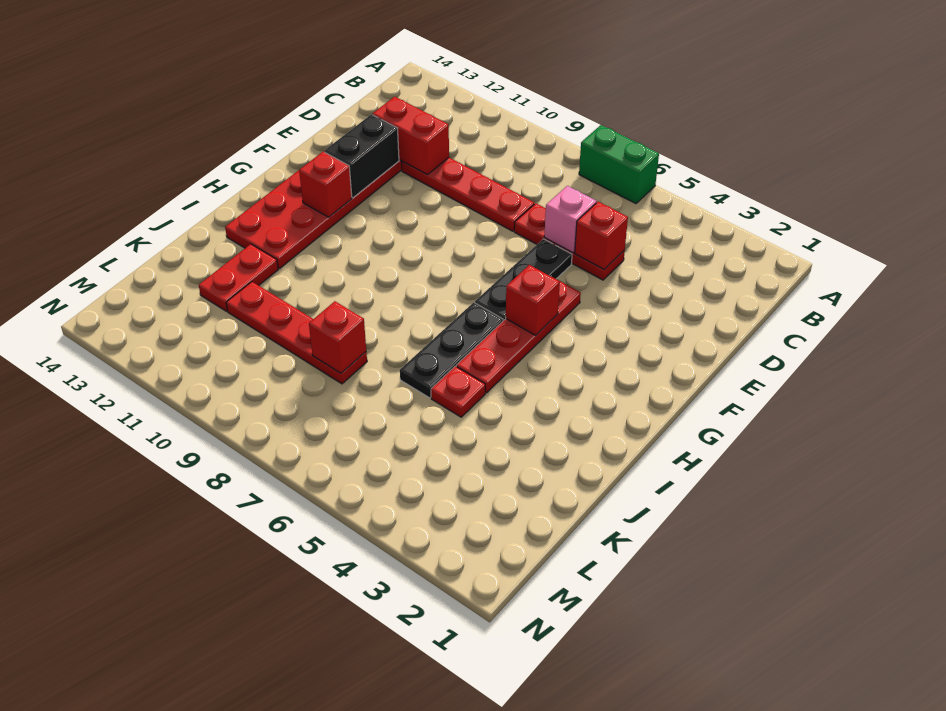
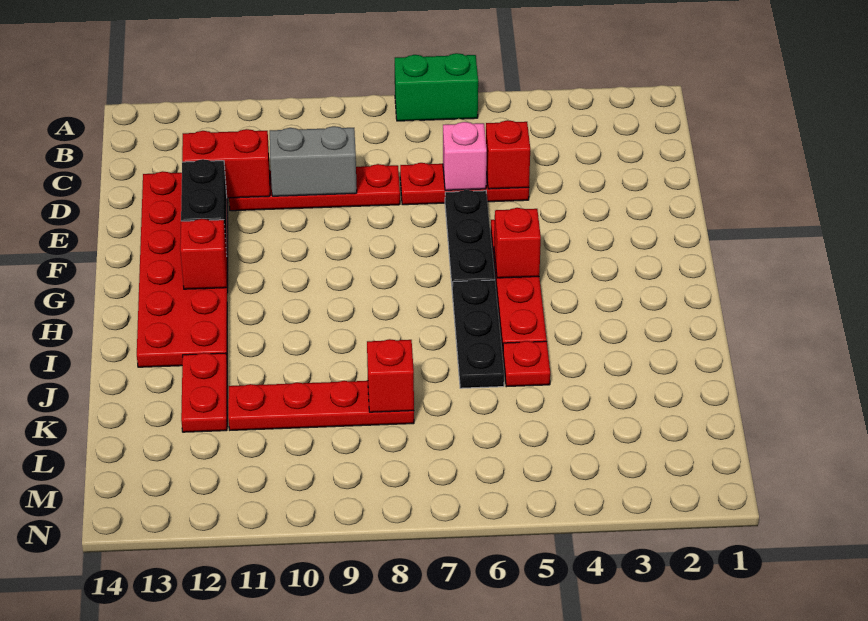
none -> grey brick D9:D10 level 2

